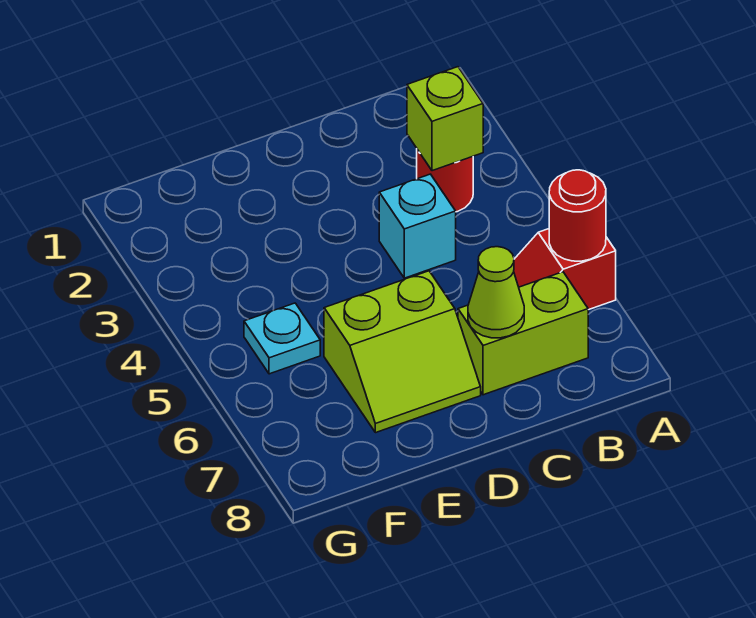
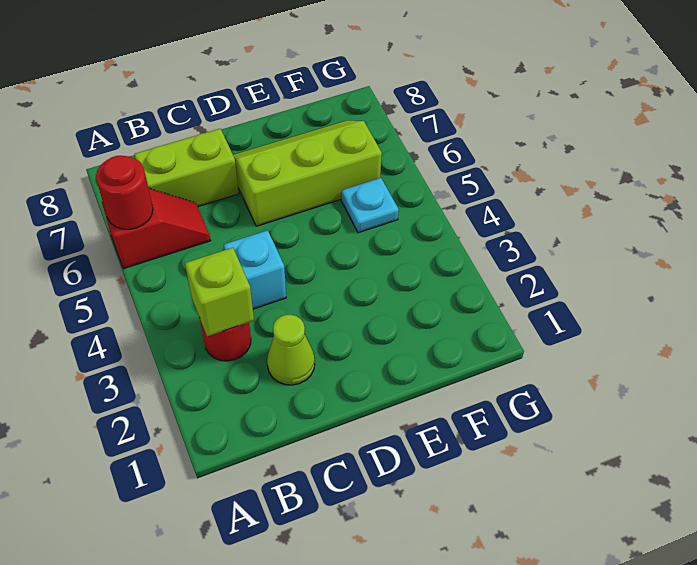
lime cone C7 level 2 -> lime cone C2 level 1
lime slope D6:E7 level 1 top 6 -> lime slope D6:F7 level 1 top 6

